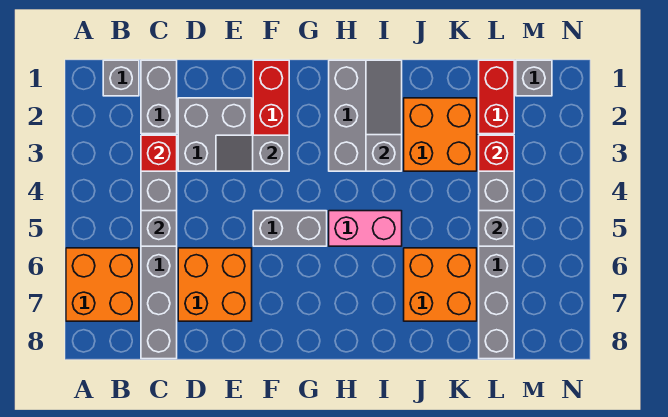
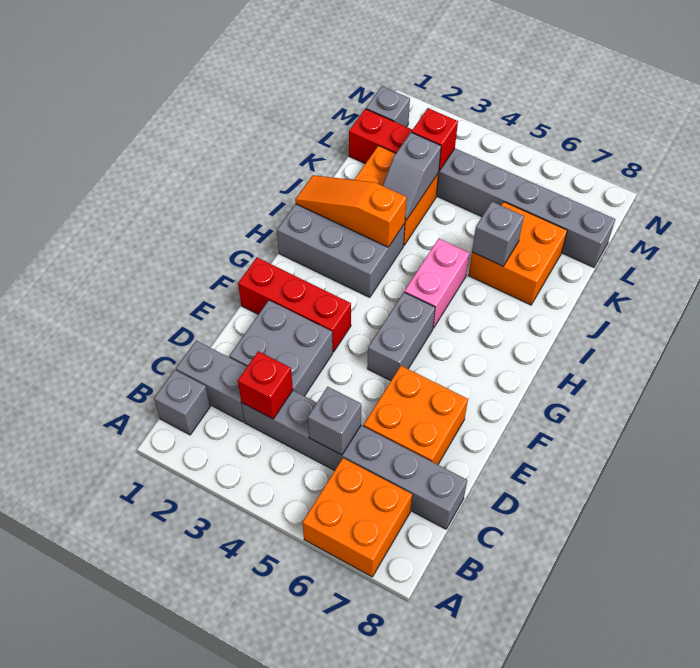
grey slope E3:F3 level 2 top F -> grey slope J3:K3 level 2 top K
grey slope I1:I3 level 2 top 3 -> orange slope I1:I3 level 2 top 3
grey brick L5 level 2 -> grey brick J6 level 2

